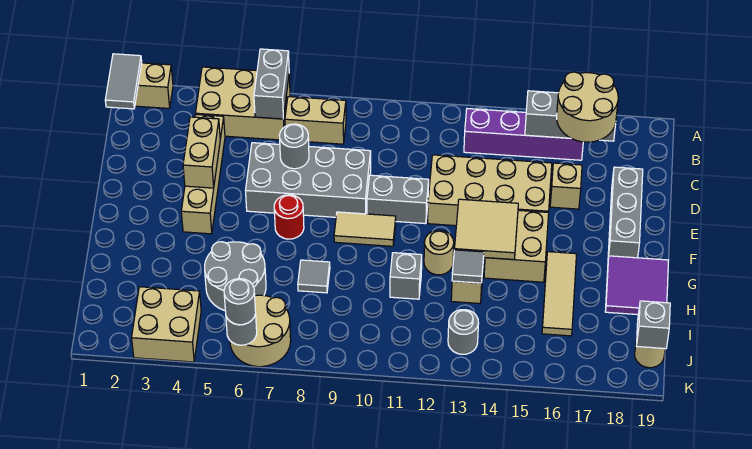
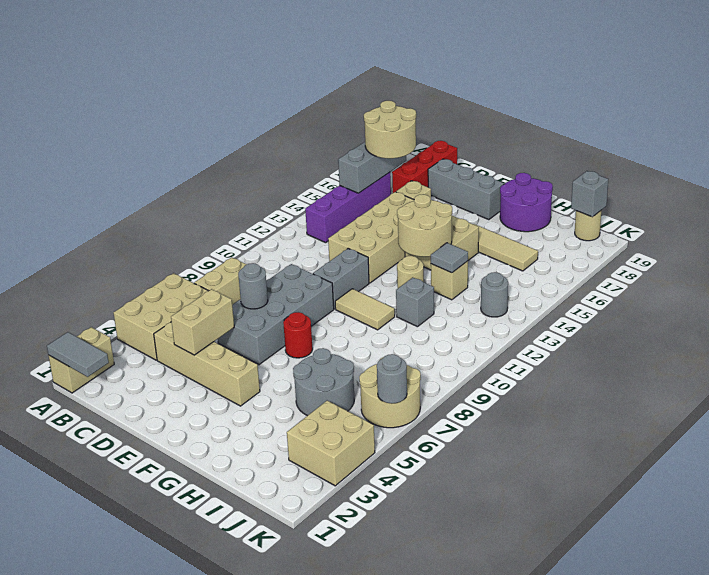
grey brick A6:B6 level 2 -> none
none -> red brick C17:C19 level 1
tan brick D4:E4 level 2 -> tan brick D4:D5 level 2
tan tile F9:F10 level 1 -> tan tile F10:G10 level 1
tan tile F13:G14 level 2 -> tan round brick F13:G14 level 2
purple tile G18:H19 level 1 -> purple round brick G18:H19 level 1
grey tile H8 level 1 -> none
grey round brick K6 level 3 -> none

